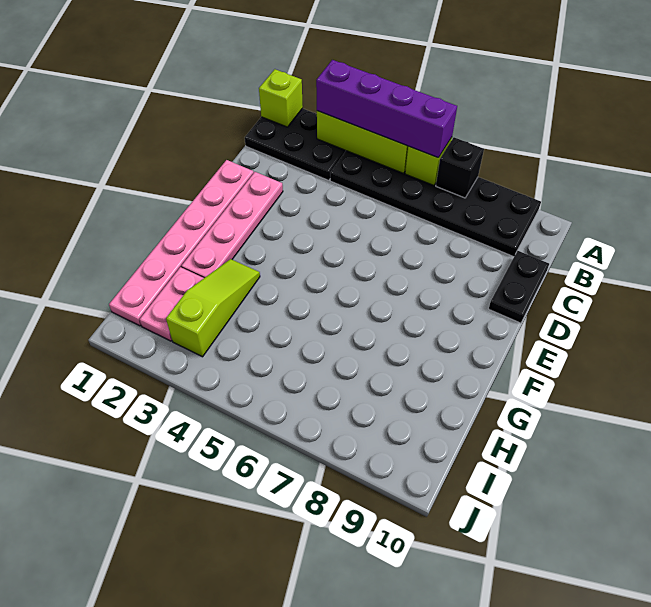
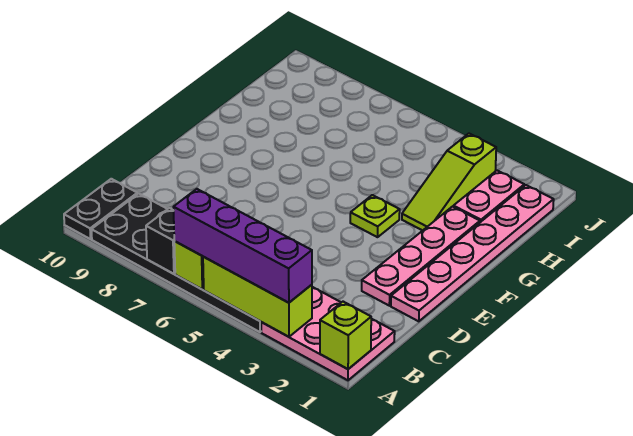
black plate A1:B3 level 1 -> pink plate A1:B3 level 1
black plate C10:D10 level 1 -> black plate A10:B10 level 1
none -> lime plate F4 level 1

